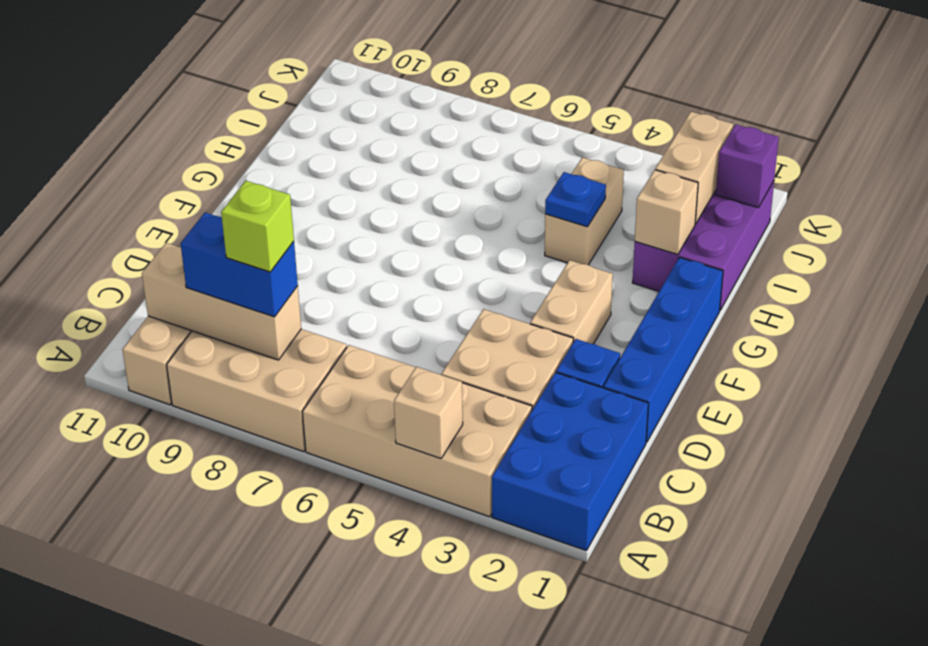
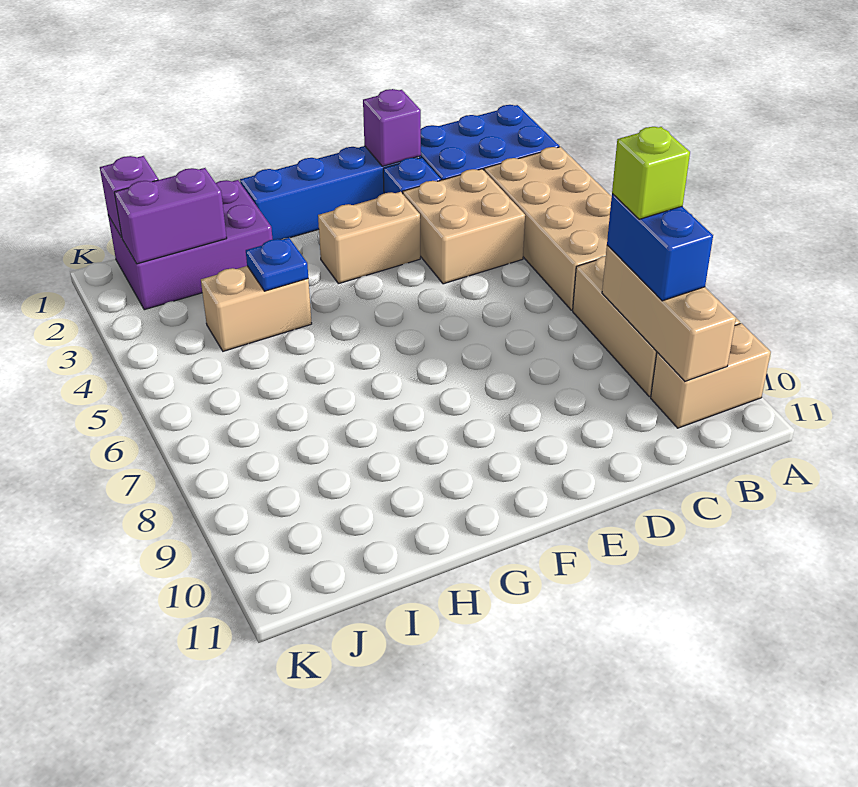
tan brick A4 level 2 -> none
none -> purple brick D1 level 2
tan brick H2 level 2 -> none
tan brick I2:J2 level 2 -> purple brick I2:J2 level 2

